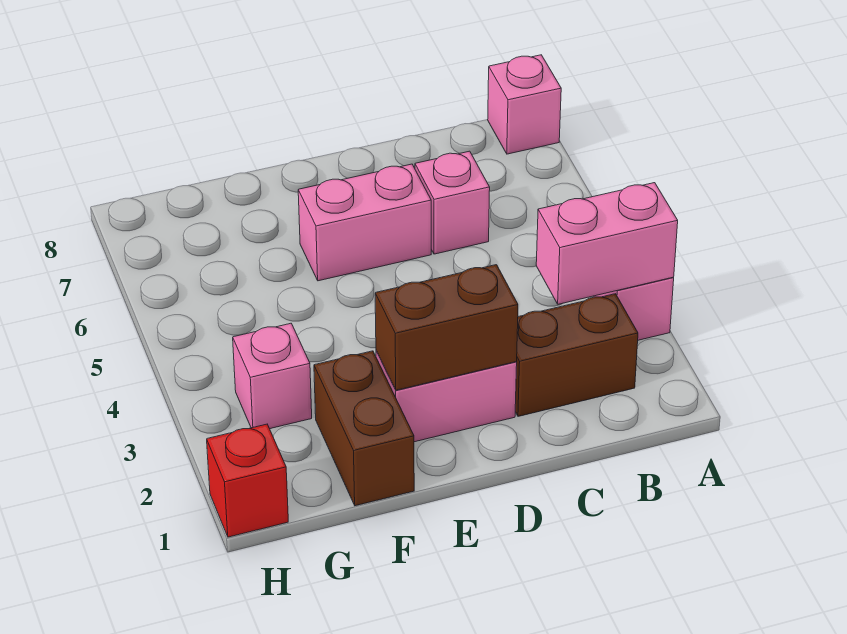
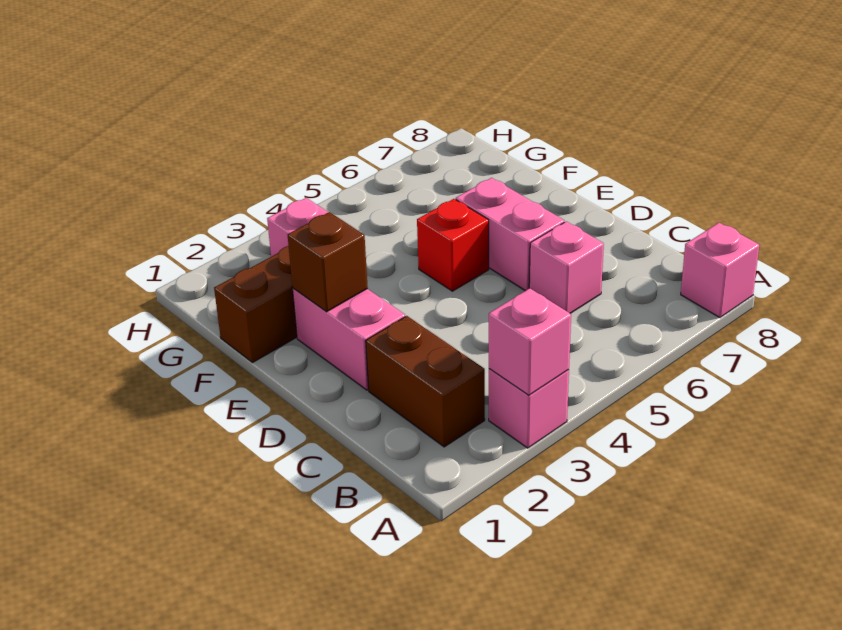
pink brick A3:B3 level 2 -> pink brick A3 level 2
brown brick D2:E2 level 2 -> brown brick E2 level 2
red brick H1 level 1 -> red brick E5 level 1

